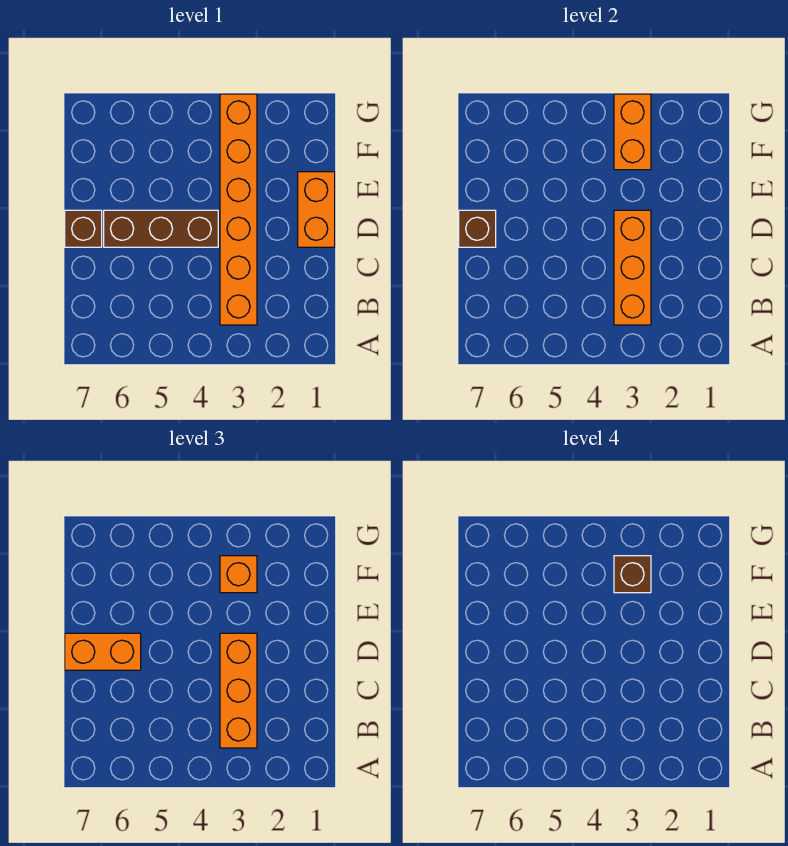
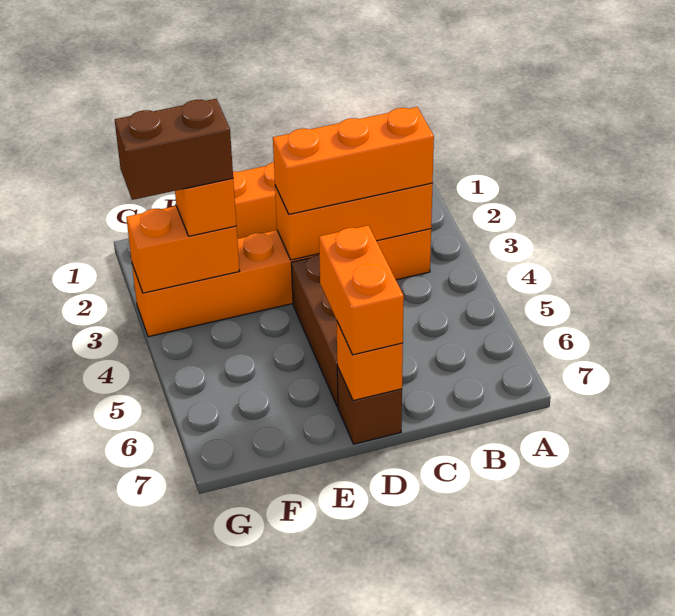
brown brick D7 level 2 -> orange brick D7 level 2
brown brick F3 level 4 -> brown brick F3:G3 level 4

